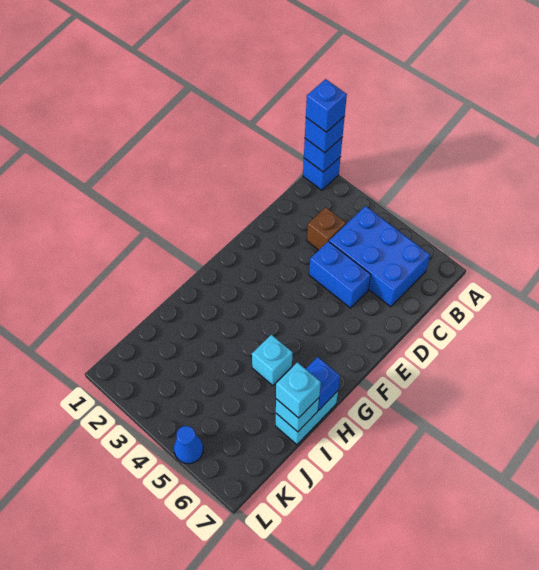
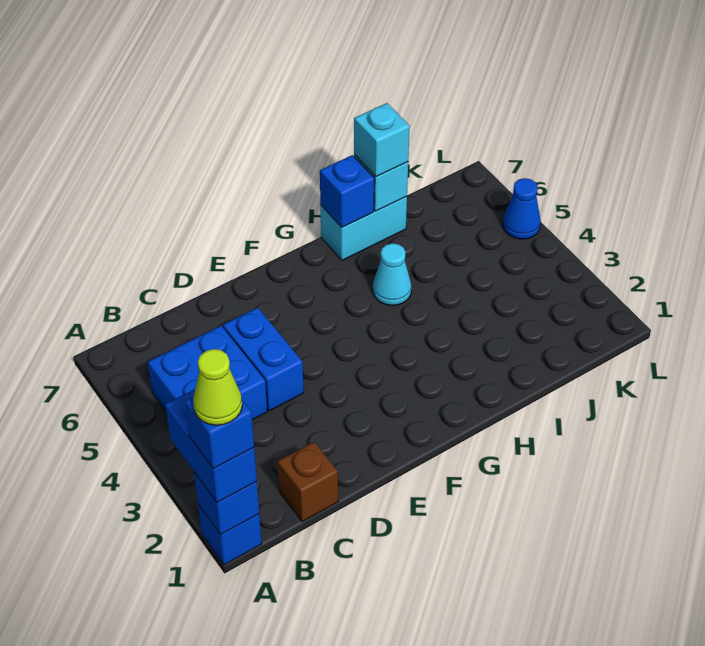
blue brick A1 level 3 -> blue brick A1:A2 level 3
none -> lime cone A1 level 5
blue brick B4:C6 level 1 -> blue brick B4:C5 level 1
brown brick C3 level 1 -> brown brick C1 level 1
cyan brick H5 level 1 -> cyan cone H5 level 1

